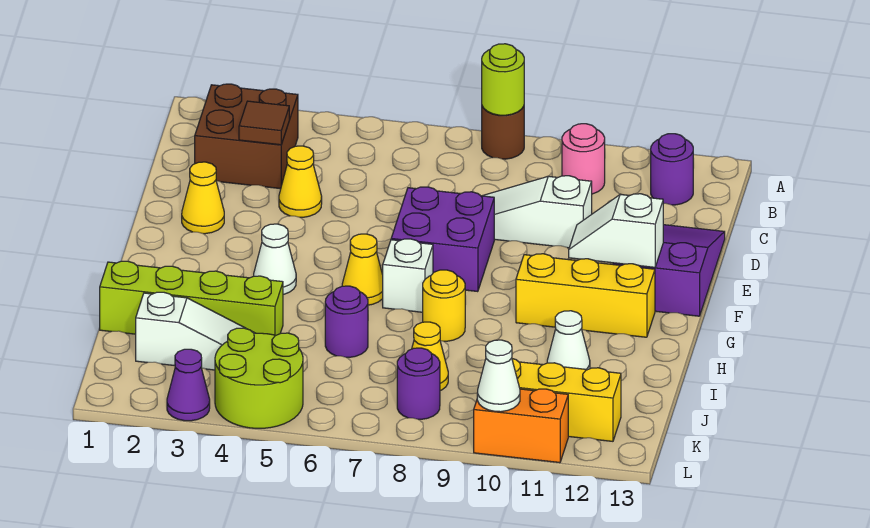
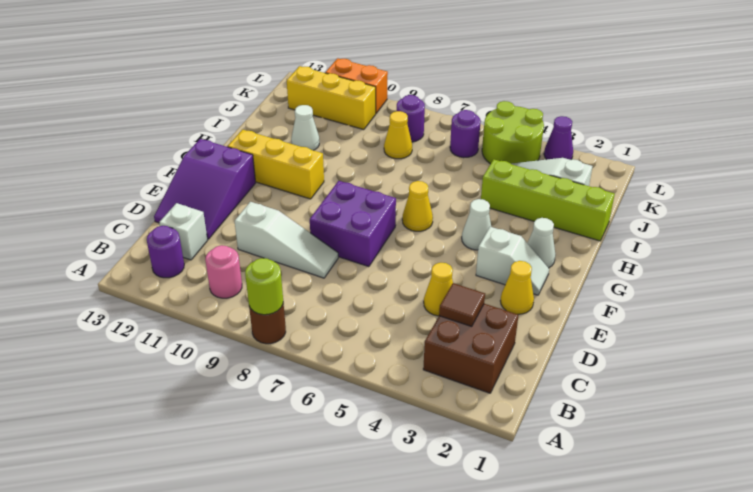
white slope F11:F12 level 2 top 12 -> white slope F2:F3 level 1 top 3
white brick G7 level 1 -> white brick C12 level 1
yellow round brick H8 level 1 -> none
purple round brick I6 level 1 -> purple round brick K6 level 1
white cone L10 level 2 -> white cone G2 level 1

